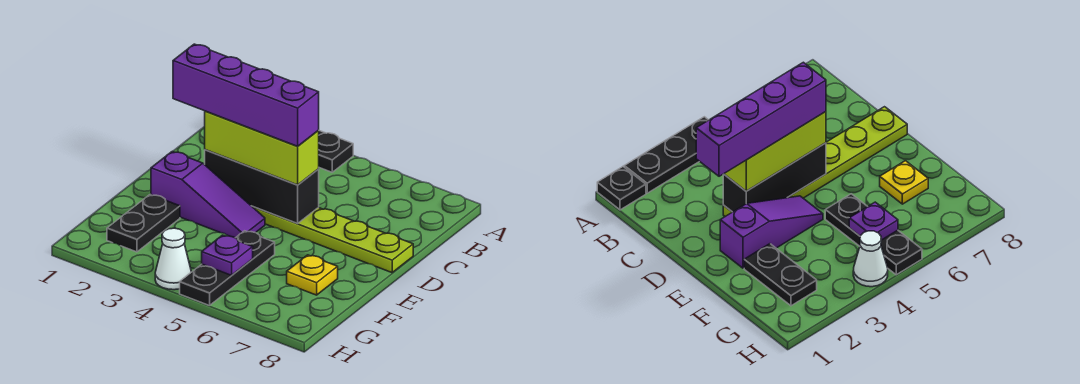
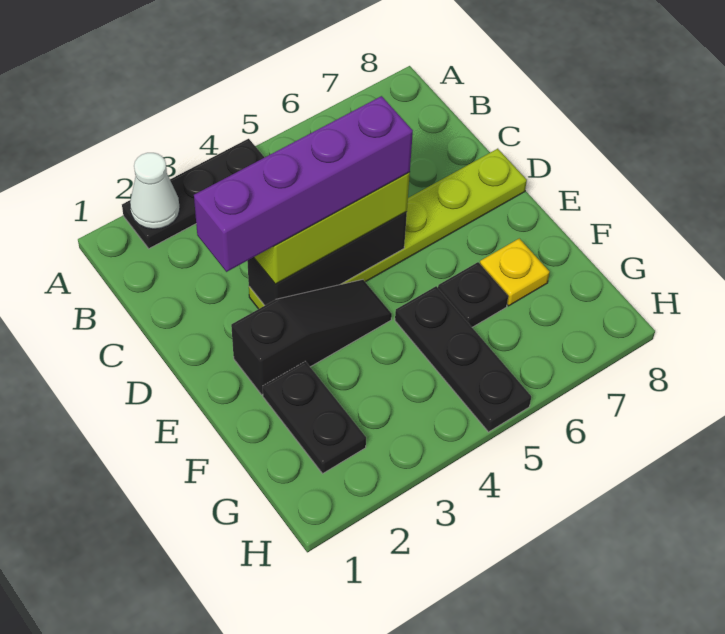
black plate A1 level 1 -> black plate F6 level 1
purple slope E2:E4 level 1 top 2 -> black slope E2:E4 level 1 top 2
purple plate G5 level 2 -> none
white cone H4 level 1 -> white cone A2 level 2

